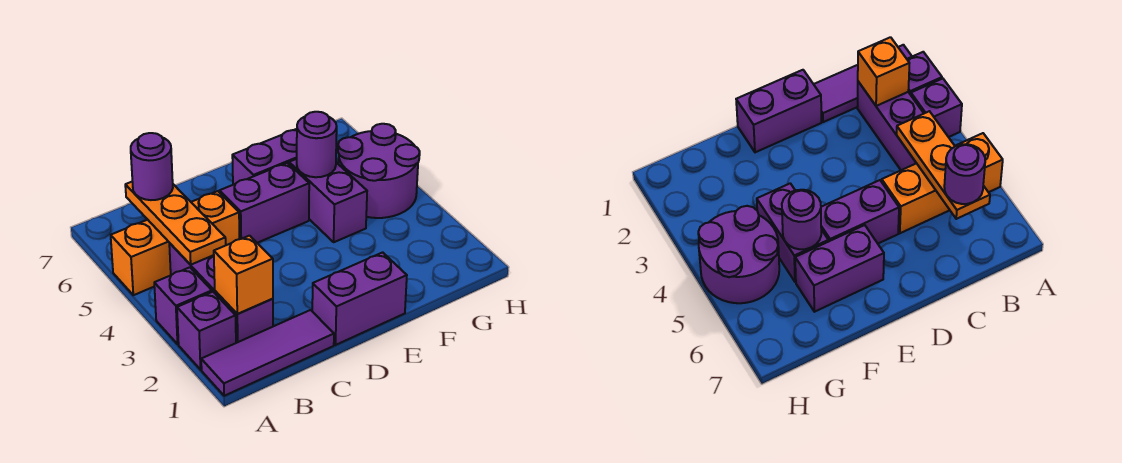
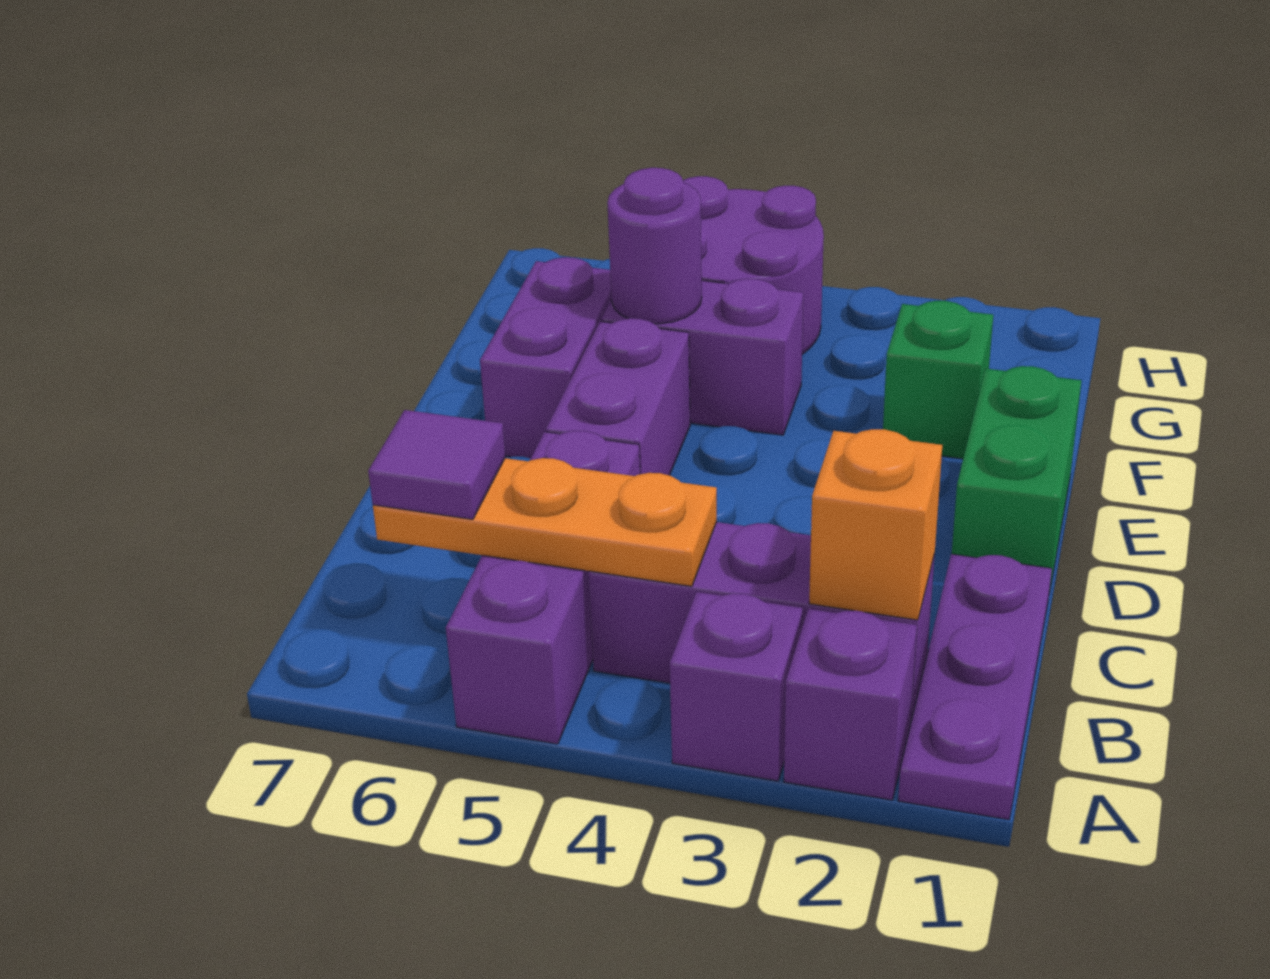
purple tile A1:C1 level 1 -> purple plate A1:C1 level 1
orange brick A5:C5 level 1 -> purple brick A5:C5 level 1
purple round brick B6 level 3 -> purple tile B6 level 3
purple brick D1:E1 level 1 -> green brick D1:E1 level 1
none -> green brick F2 level 1

